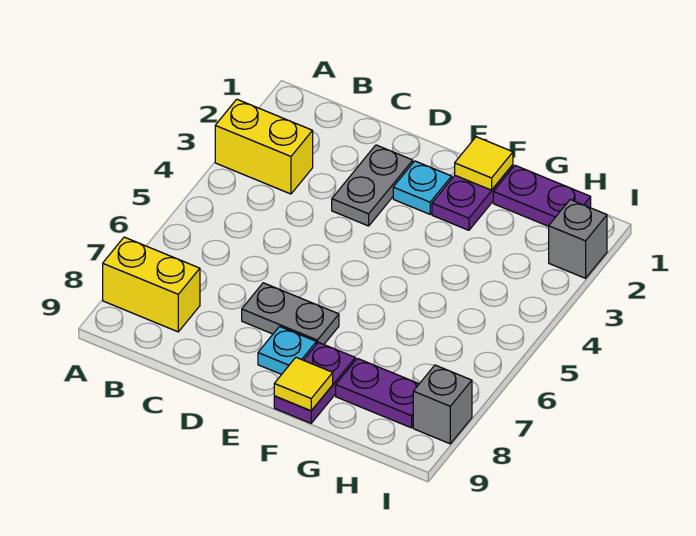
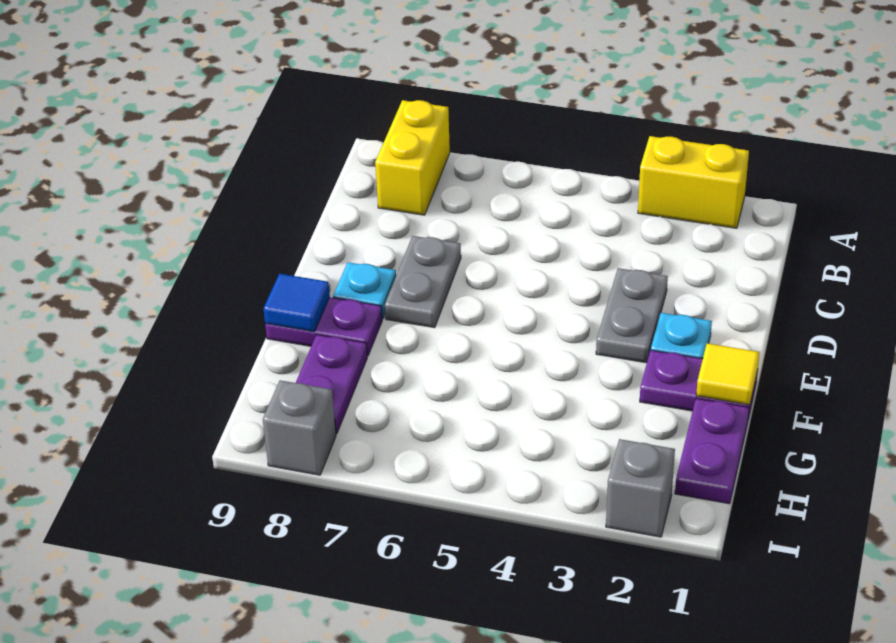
yellow brick A3:B3 level 1 -> yellow brick A2:A3 level 1
grey plate D2:D3 level 1 -> grey plate D3:E3 level 1
yellow tile F9 level 2 -> blue tile F9 level 2

